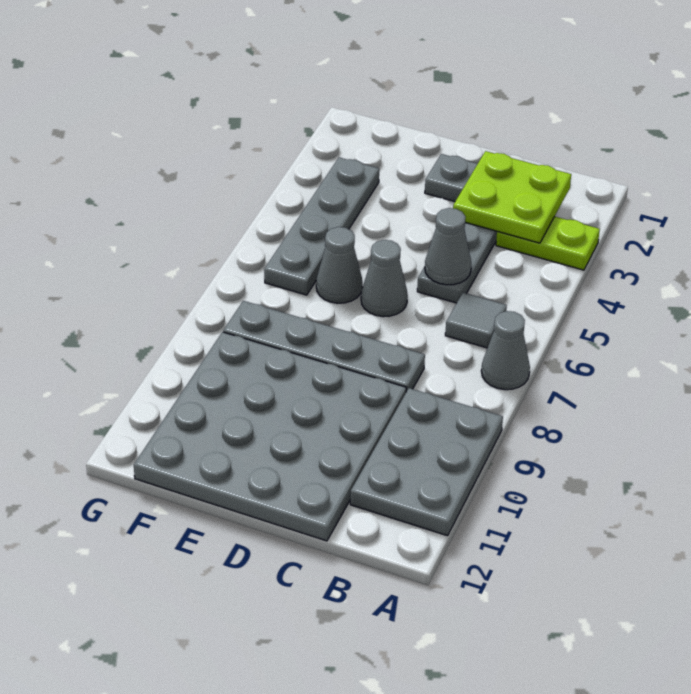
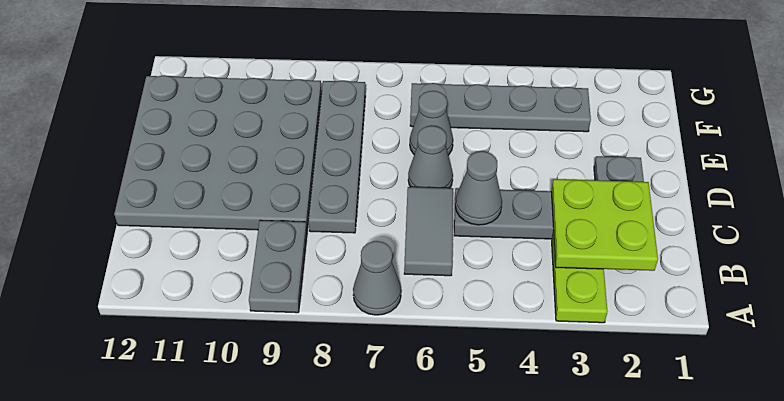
grey plate A9:B11 level 1 -> grey plate A9:B9 level 1
grey tile B6 level 1 -> grey tile B6:C6 level 1

